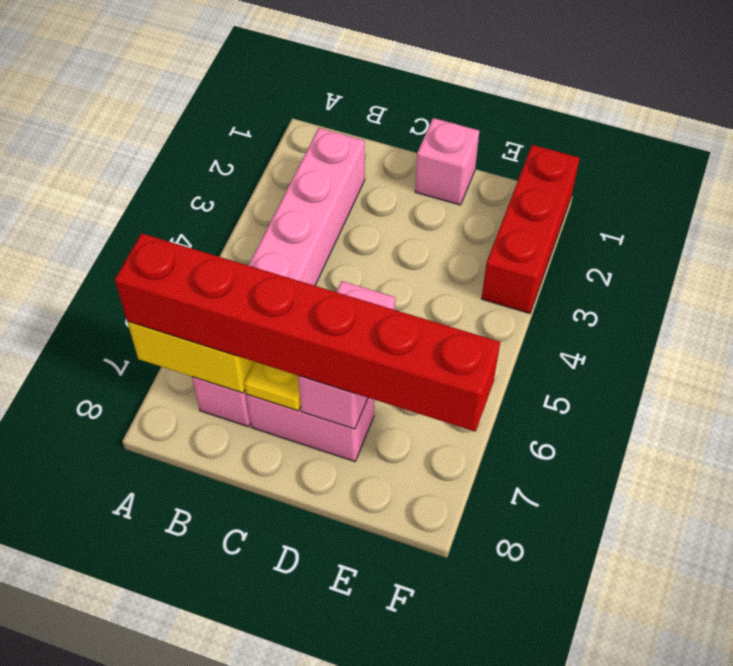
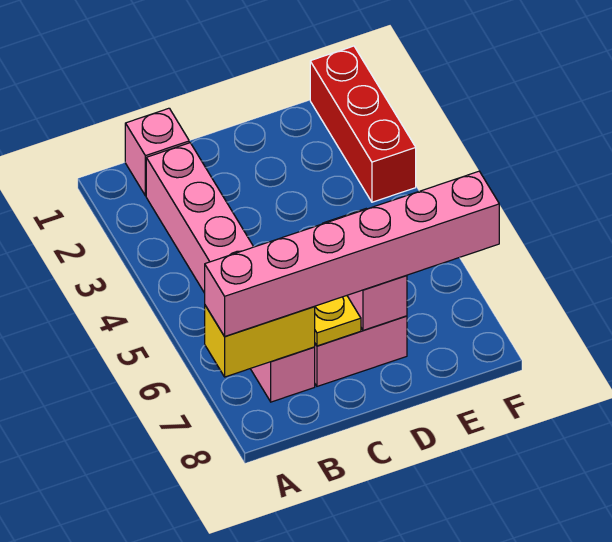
red brick A7:F7 level 3 -> pink brick A7:F7 level 3
pink brick D1 level 1 -> pink brick B1 level 1

